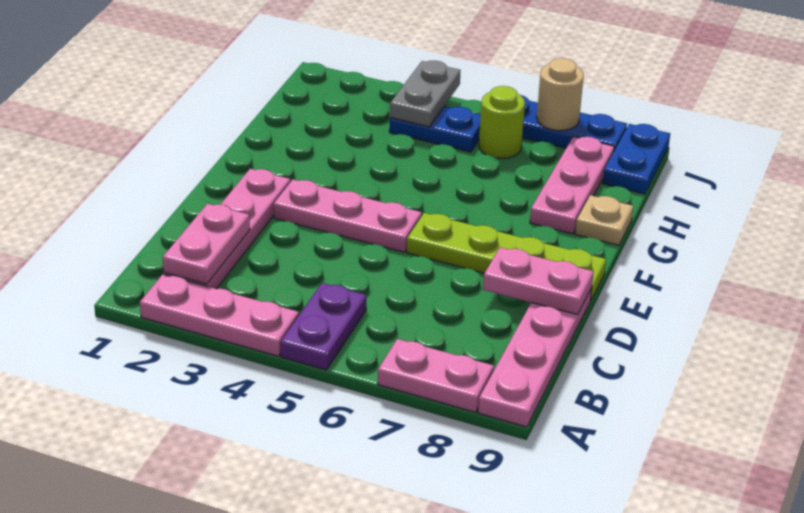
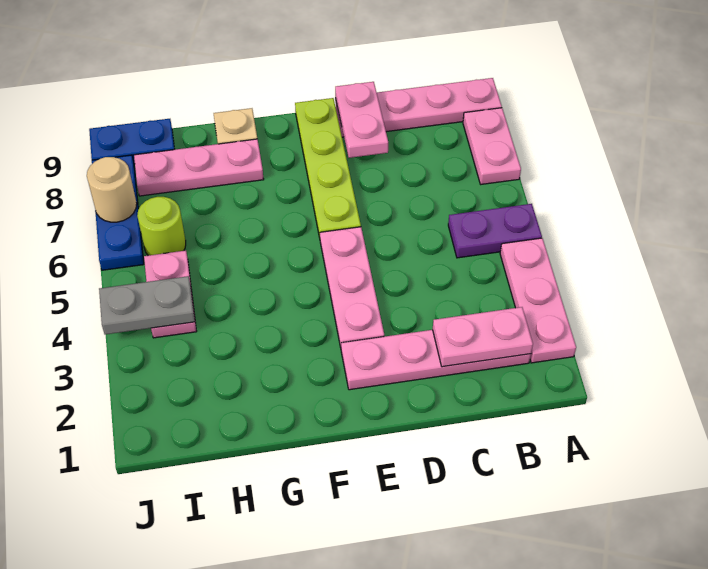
blue plate I4:I5 level 1 -> pink plate I4:I5 level 1

